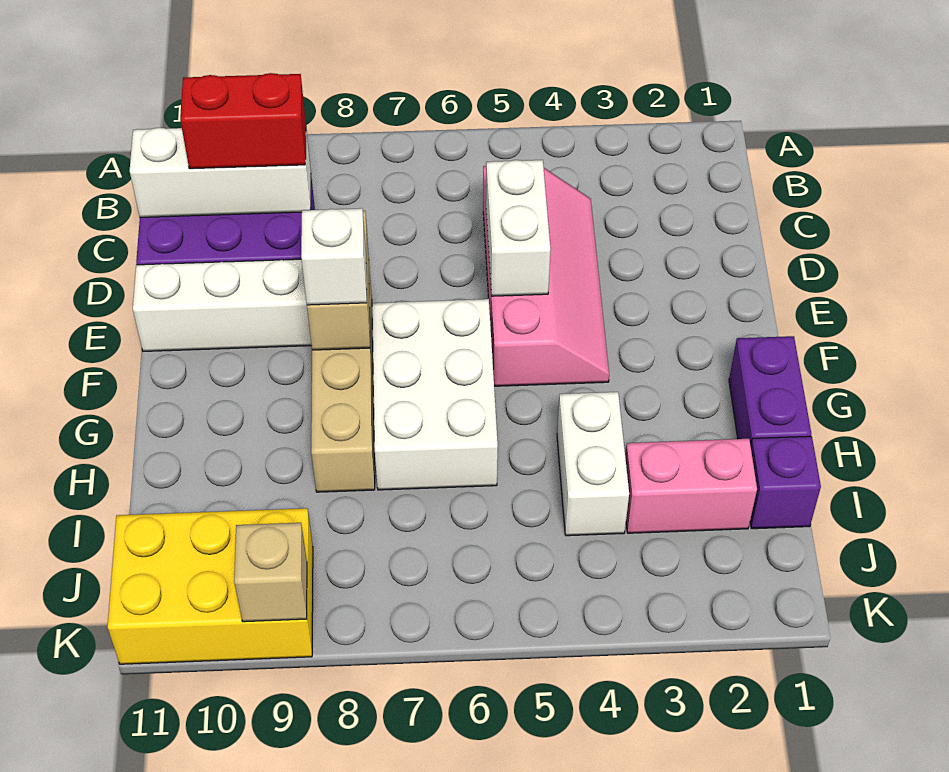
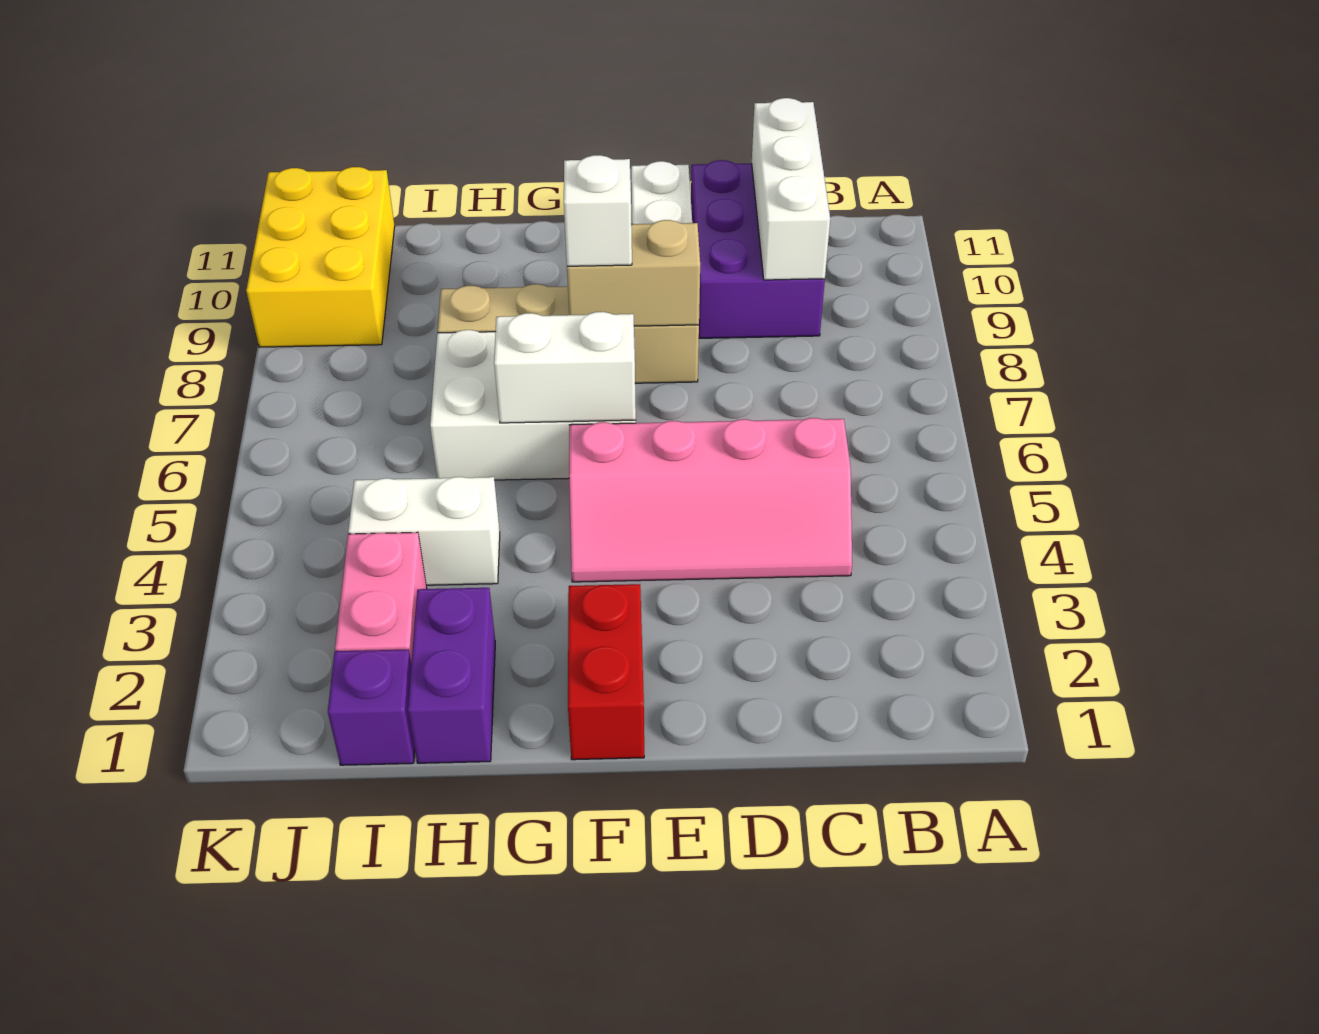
red brick C9:C10 level 3 -> red brick F1:F2 level 1
white brick D5:E5 level 2 -> white brick F6:G6 level 2
purple brick G1:H1 level 1 -> purple brick H1:H2 level 1
tan brick K9 level 2 -> none

